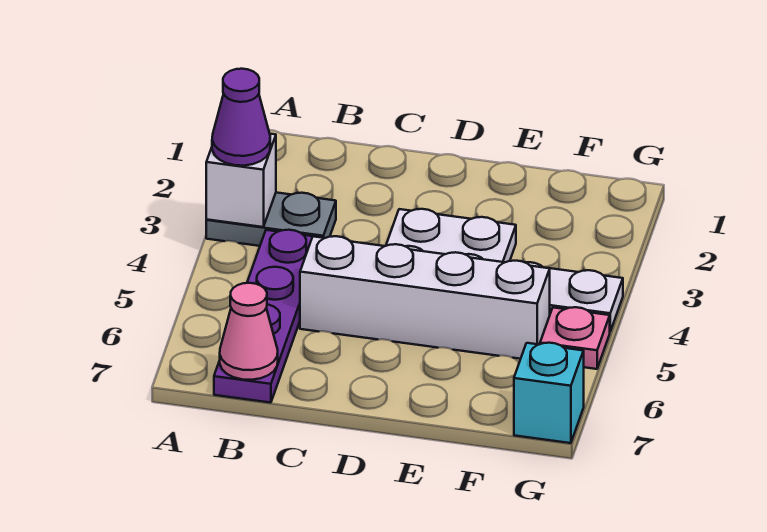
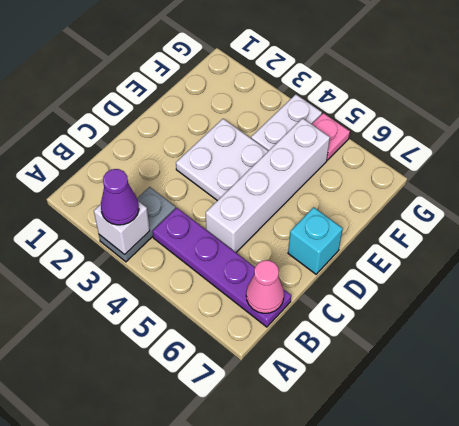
cyan brick G7 level 1 -> cyan brick D7 level 1

